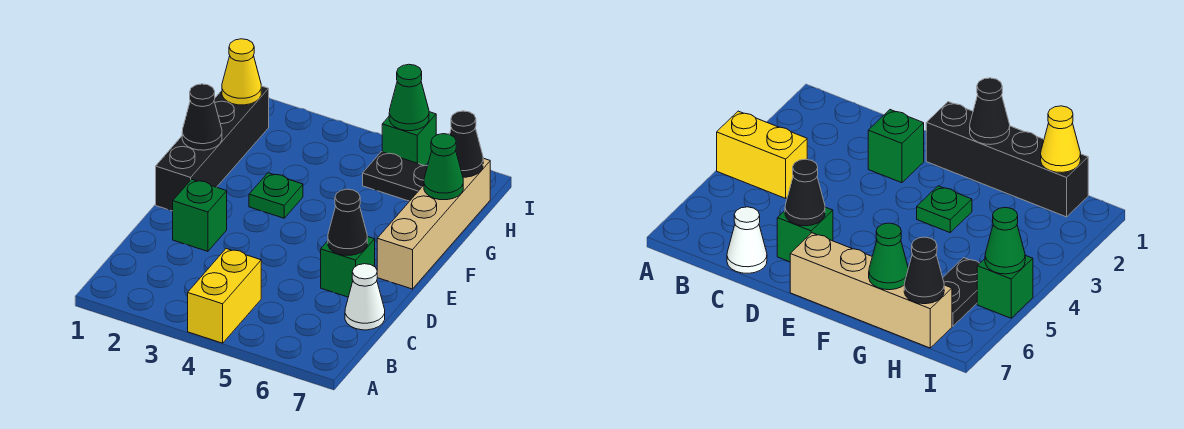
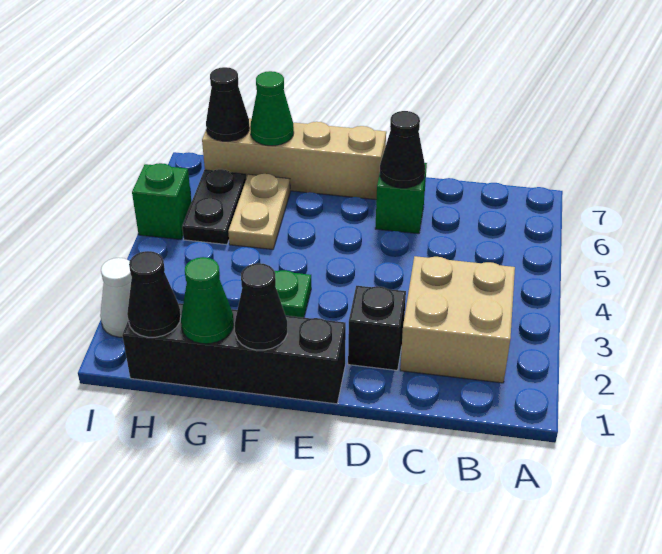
yellow brick A4:B4 level 1 -> none
none -> tan brick B2:C3 level 1
white cone C7 level 1 -> white cone I2 level 1
green brick D2 level 1 -> black brick D2 level 1
none -> tan plate G5:G6 level 1
yellow cone H1 level 2 -> black cone H1 level 2
green cone I5 level 2 -> green cone G1 level 2

